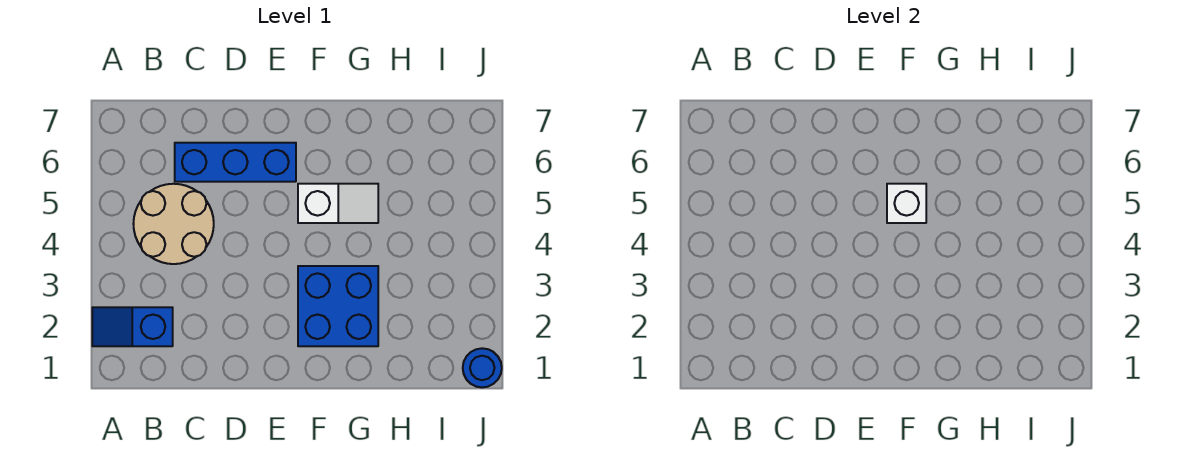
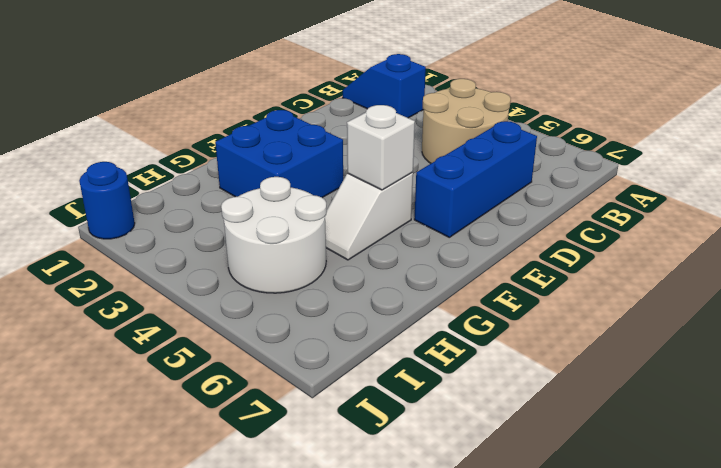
blue slope A2:B2 level 1 top B -> blue slope B1:B2 level 1 top 2
none -> white round brick H4:I5 level 1

